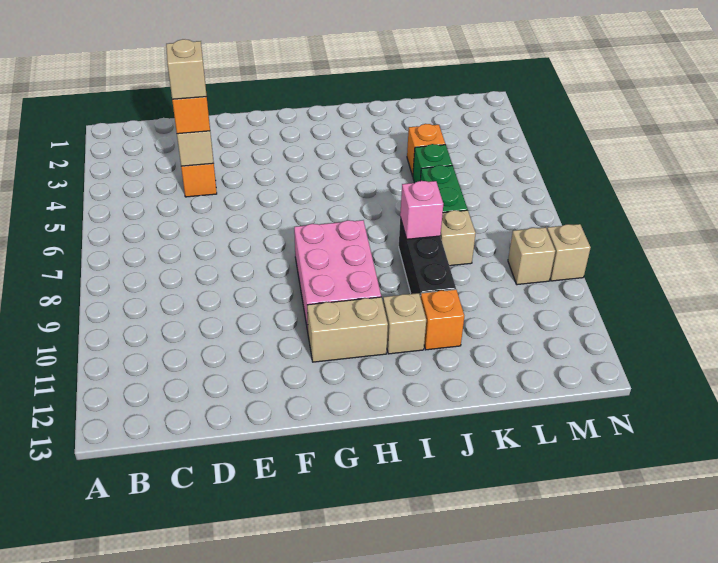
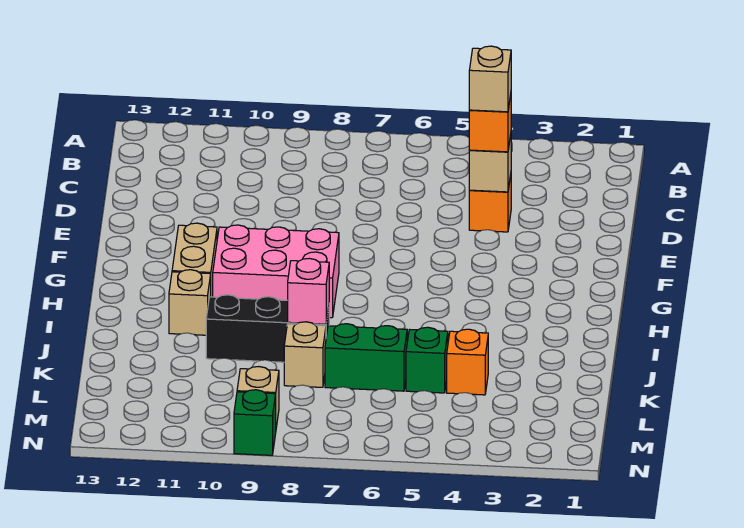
orange brick J11 level 1 -> none
tan brick N9 level 1 -> green brick N9 level 1

